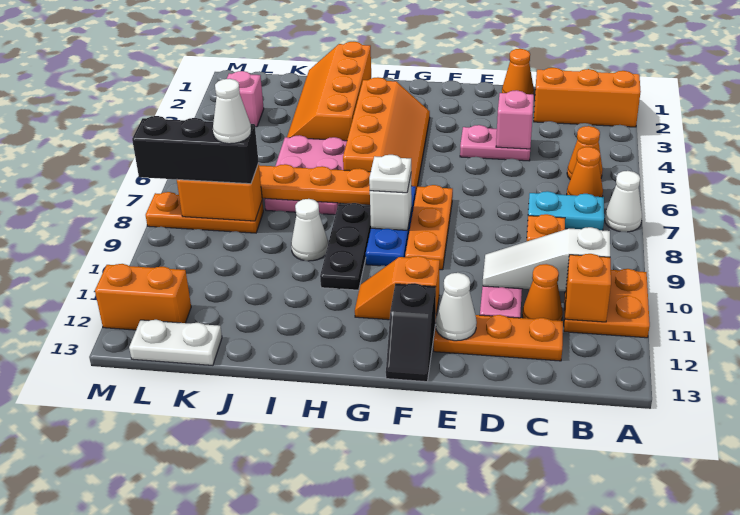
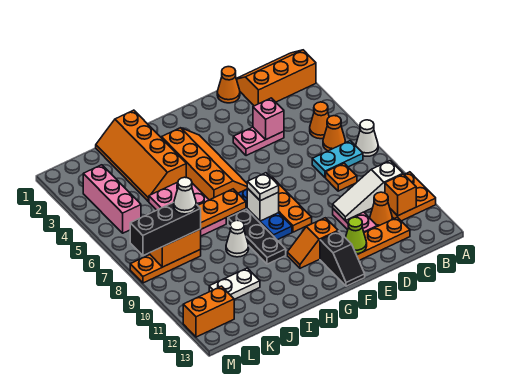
white cone E12 level 2 -> lime cone E12 level 2
white plate K13:L13 level 1 -> white plate J11:K11 level 1
pink brick L3 level 1 -> pink brick L3:L5 level 1

